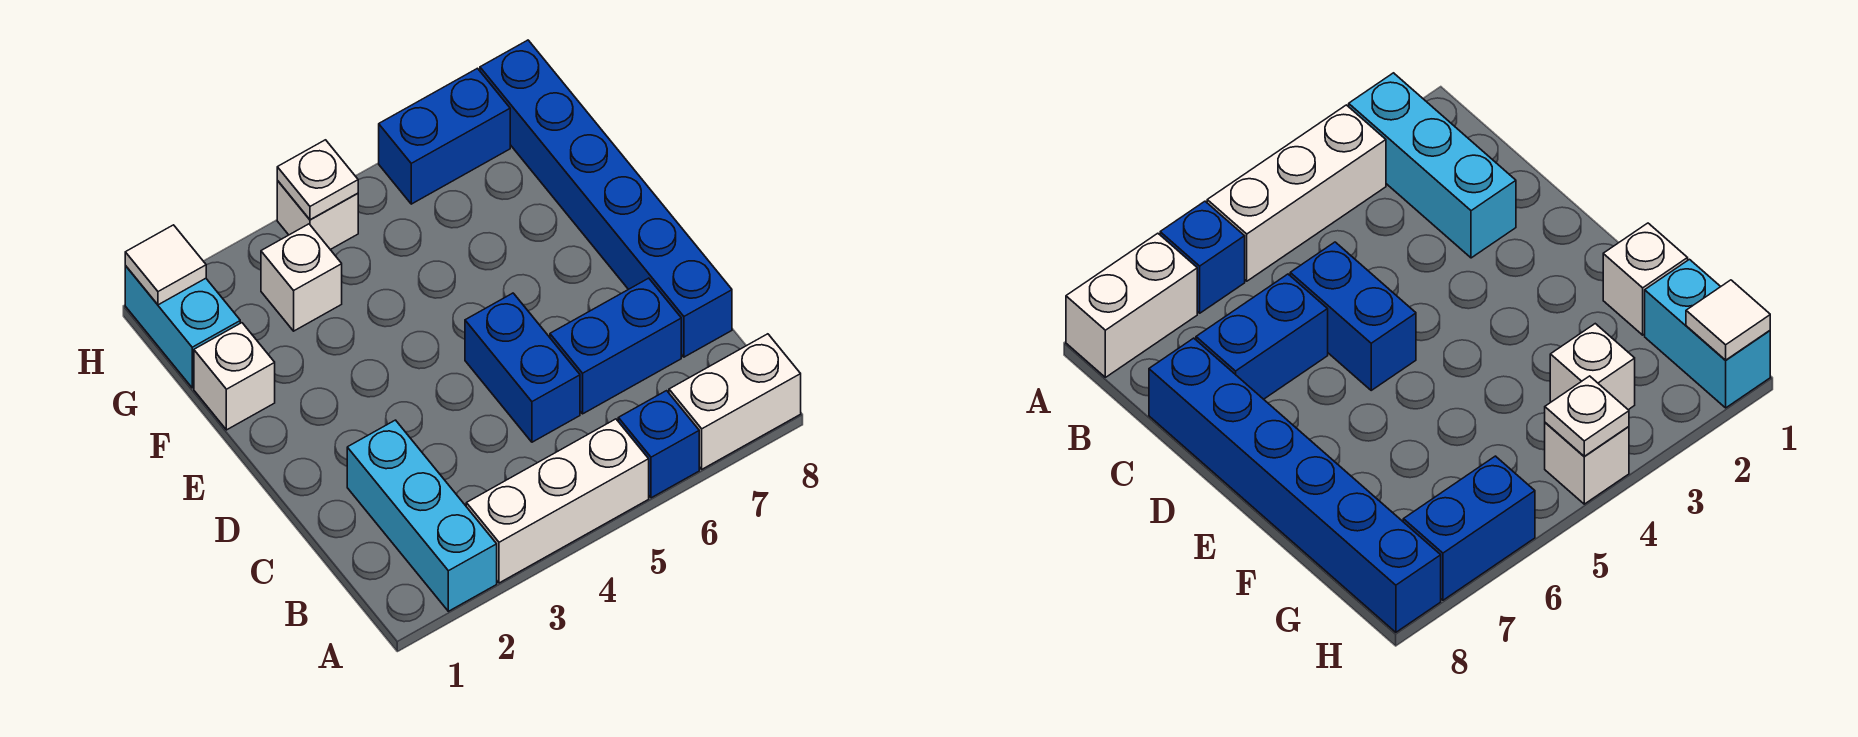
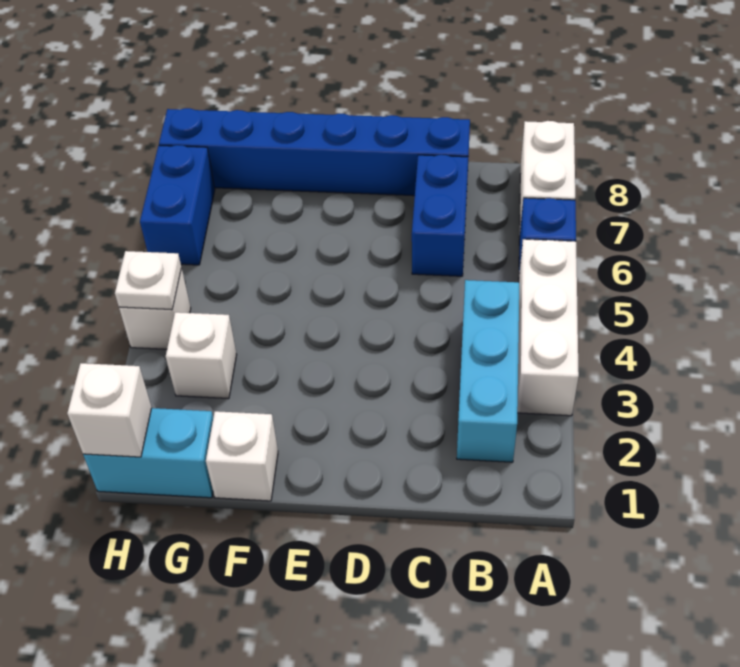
cyan brick A2:C2 level 1 -> cyan brick B2:B4 level 1
blue brick C5:D5 level 1 -> none
white tile H1 level 2 -> white brick H1 level 2

